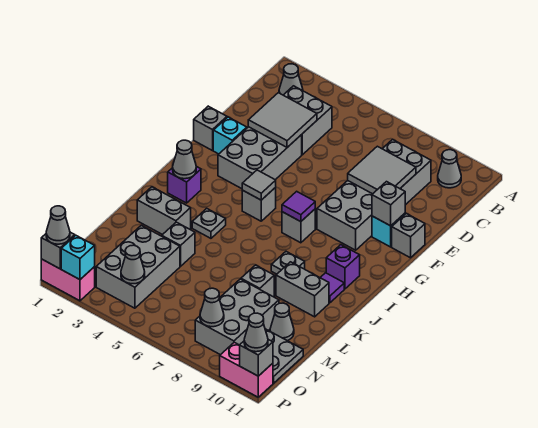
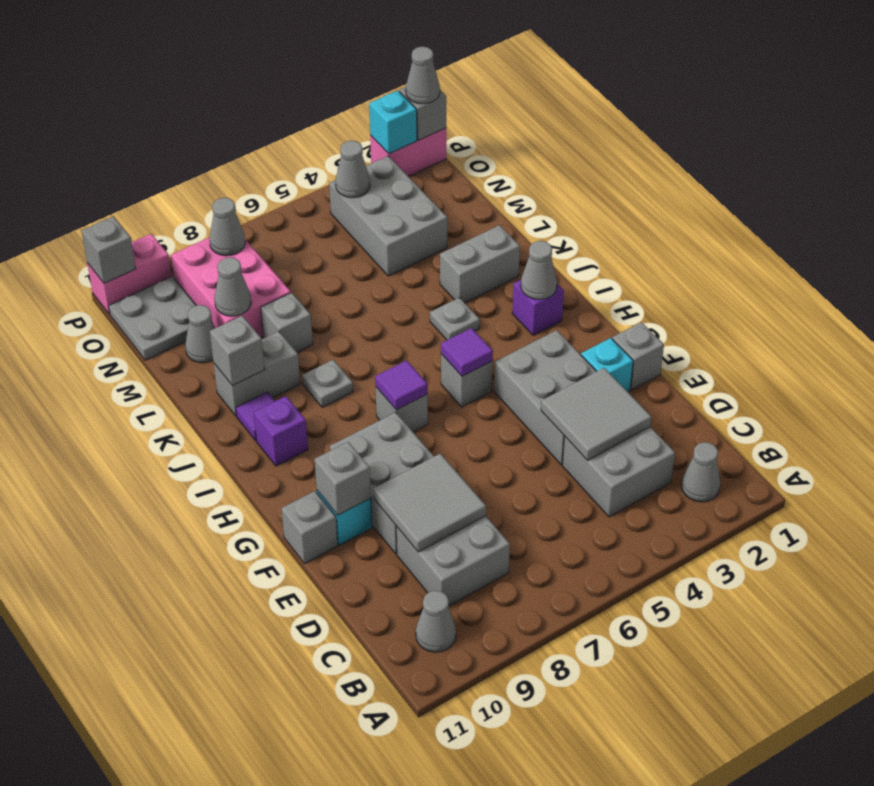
grey tile H5 level 2 -> purple tile H5 level 2
grey brick L4 level 1 -> grey brick K10 level 2
grey brick M8:O9 level 1 -> pink brick M8:O9 level 1
grey cone P11 level 3 -> grey cone M9 level 2

